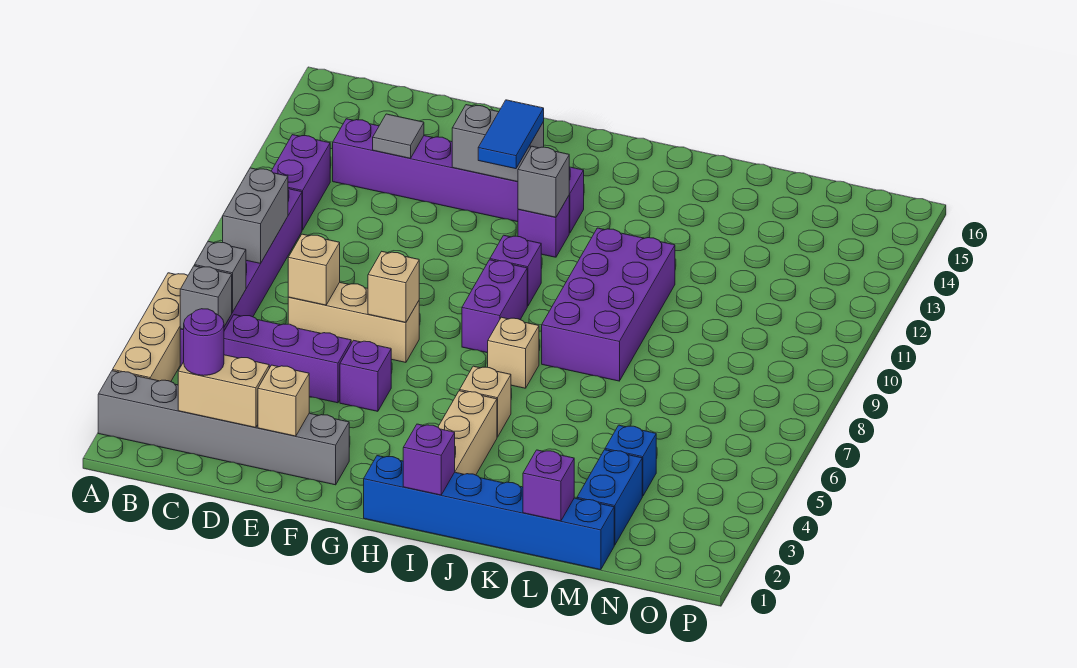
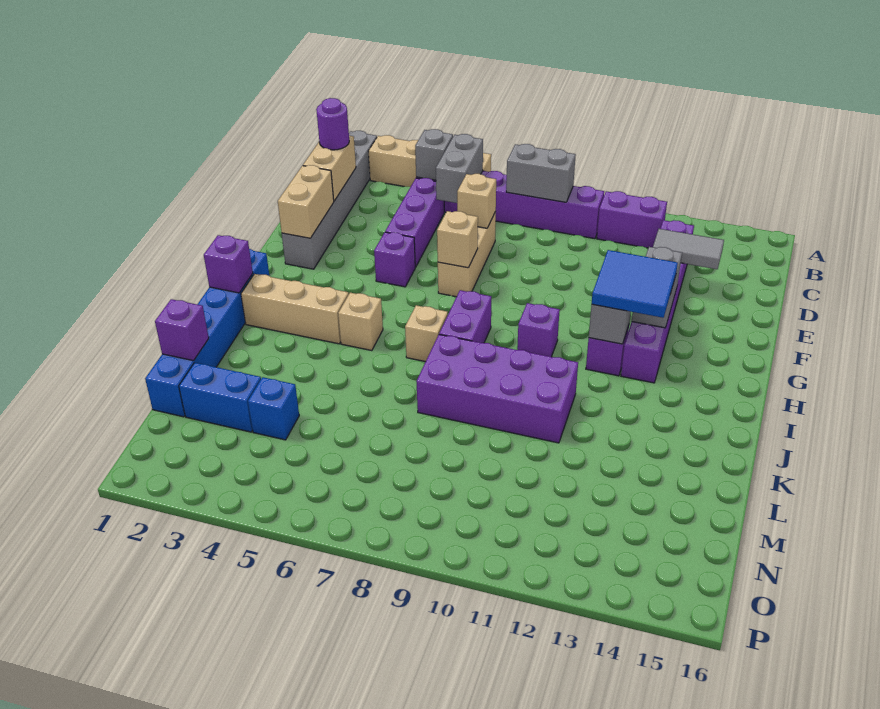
grey brick B6 level 2 -> grey brick B6:C6 level 2
grey tile D13 level 2 -> grey tile D13:D14 level 2
tan brick E2 level 2 -> tan brick E2:F2 level 2
blue tile G12:G13 level 3 -> blue tile G12:H13 level 3
purple brick H8:H9 level 1 -> purple brick H8:I8 level 1

